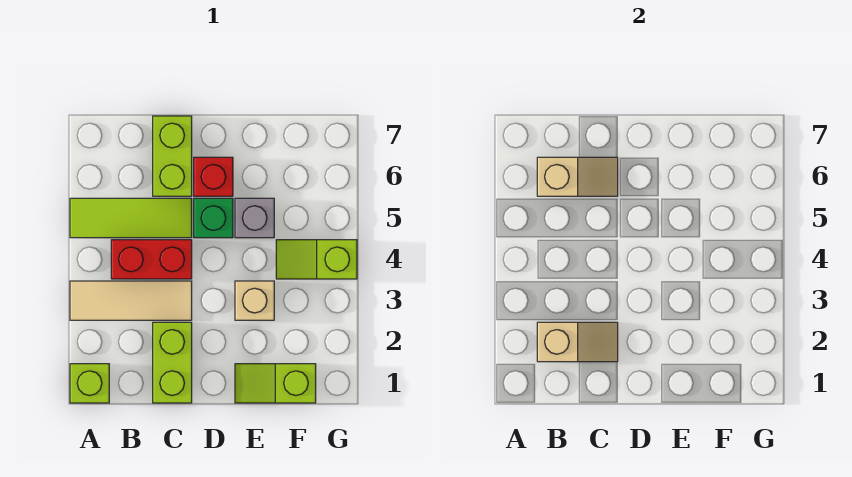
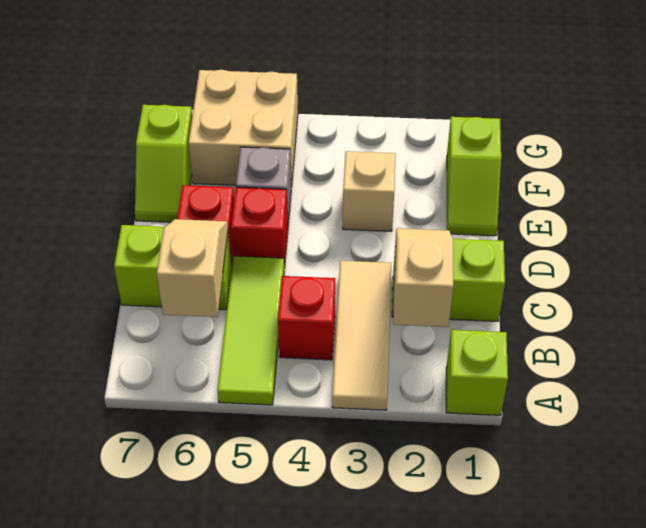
red brick B4:C4 level 1 -> red brick B4 level 1
green brick D5 level 1 -> red brick D5 level 1
lime slope F4:G4 level 1 top G -> lime slope E7:F7 level 1 top F
none -> tan brick F5:G6 level 1

